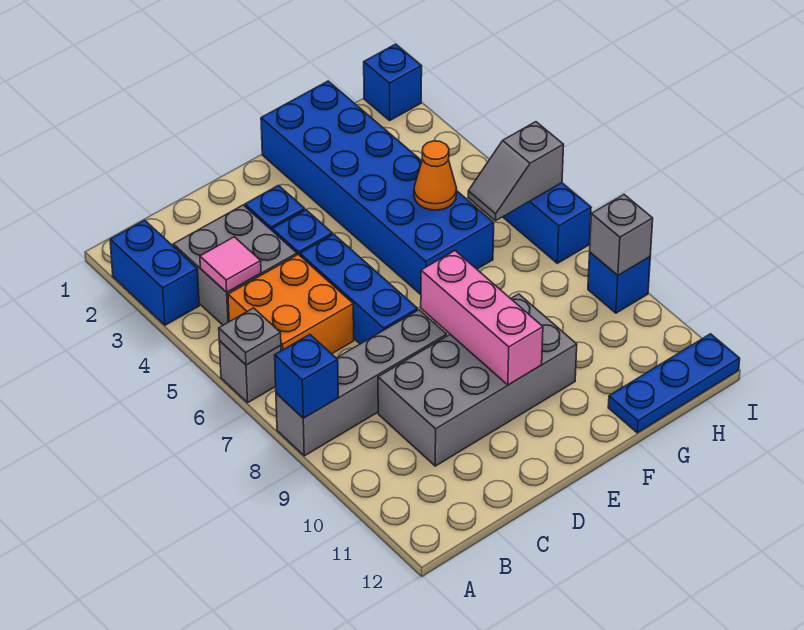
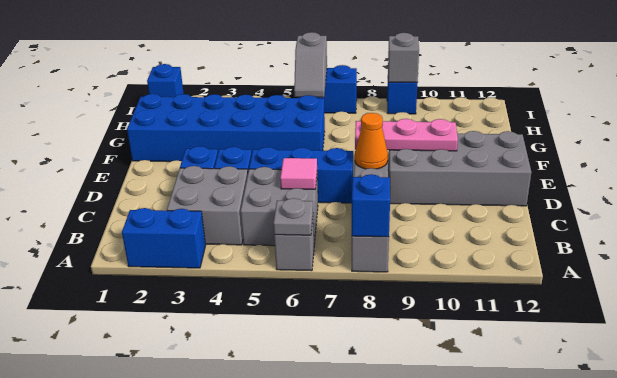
pink tile B4 level 2 -> pink tile C6 level 2
orange brick B5:C6 level 1 -> grey brick B5:C6 level 1
grey brick C9:F10 level 1 -> grey brick D9:E12 level 1
pink brick E8:E10 level 2 -> pink plate E8:E10 level 2
orange cone G5 level 2 -> orange cone D8 level 2
blue plate G12:I12 level 1 -> none

